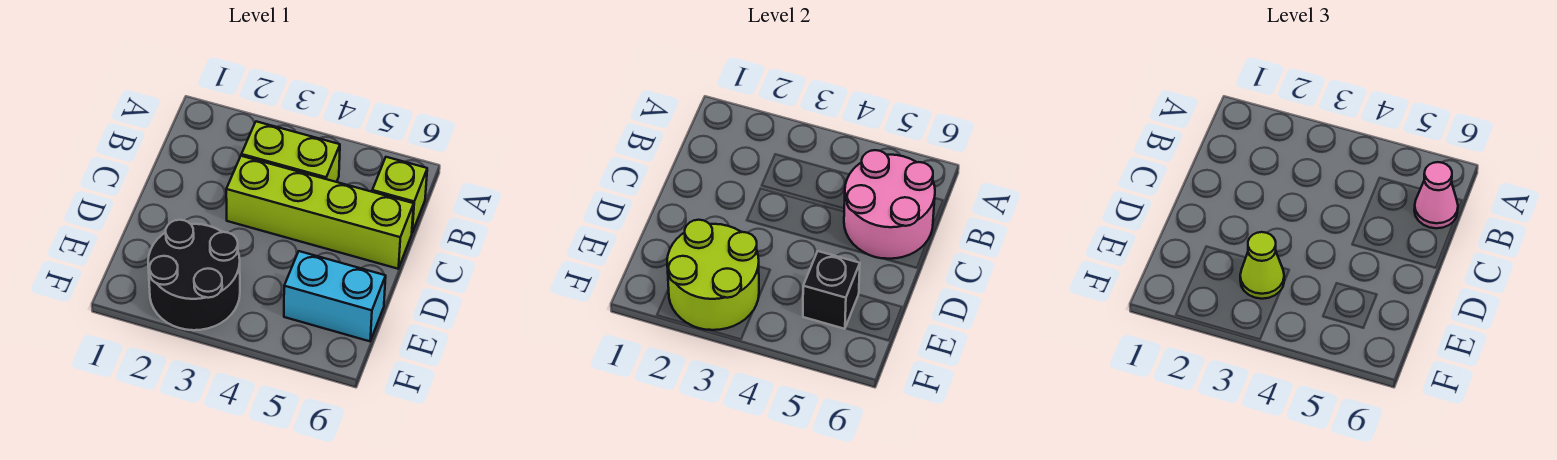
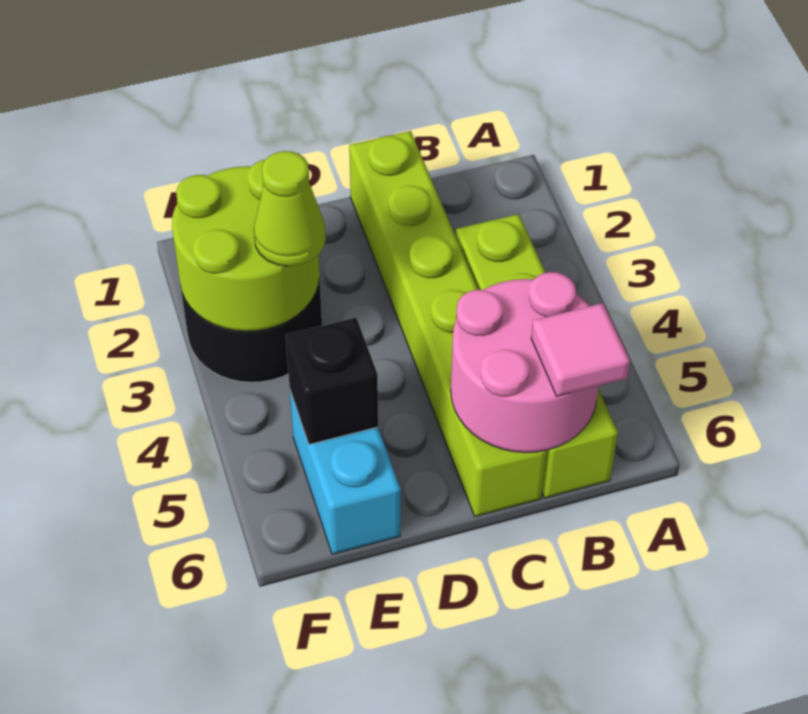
pink cone B6 level 3 -> pink tile B6 level 3
lime brick C3:C6 level 1 -> lime brick C1:C6 level 1

